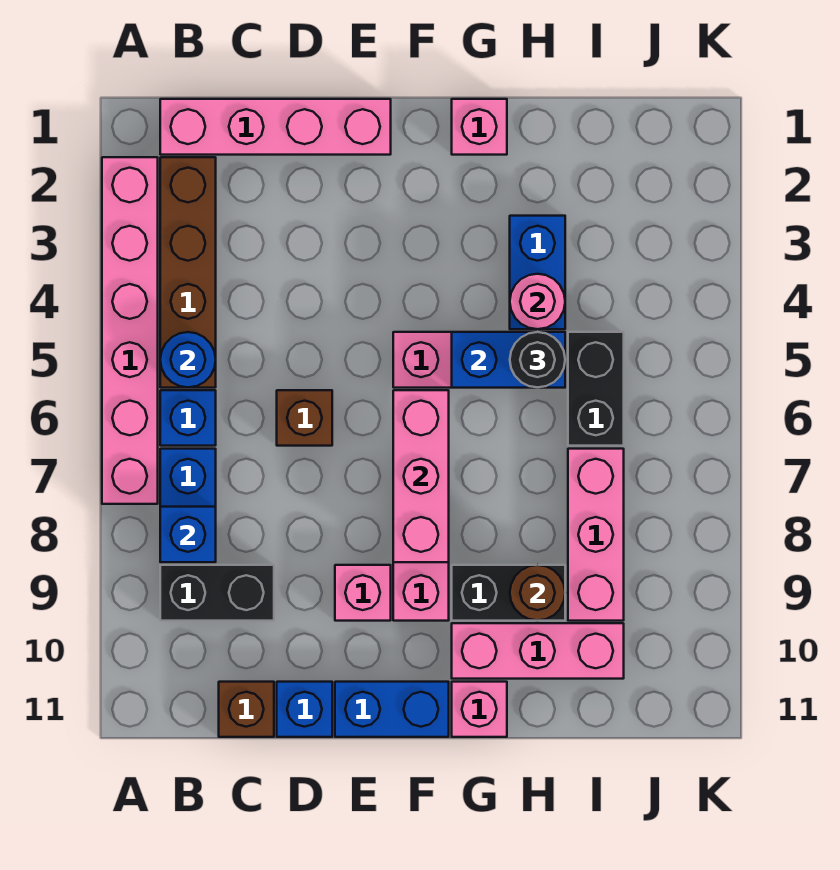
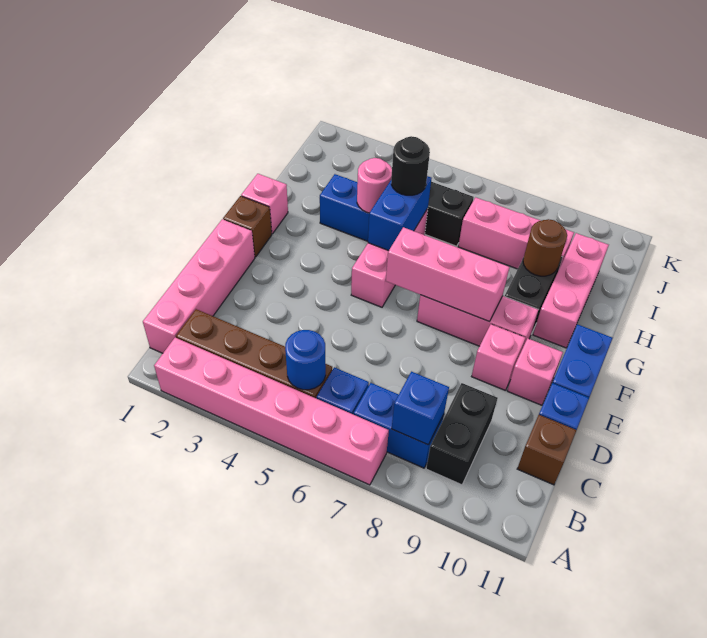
brown brick D6 level 1 -> brown brick F1 level 1
pink brick G11 level 1 -> pink brick E10 level 1

